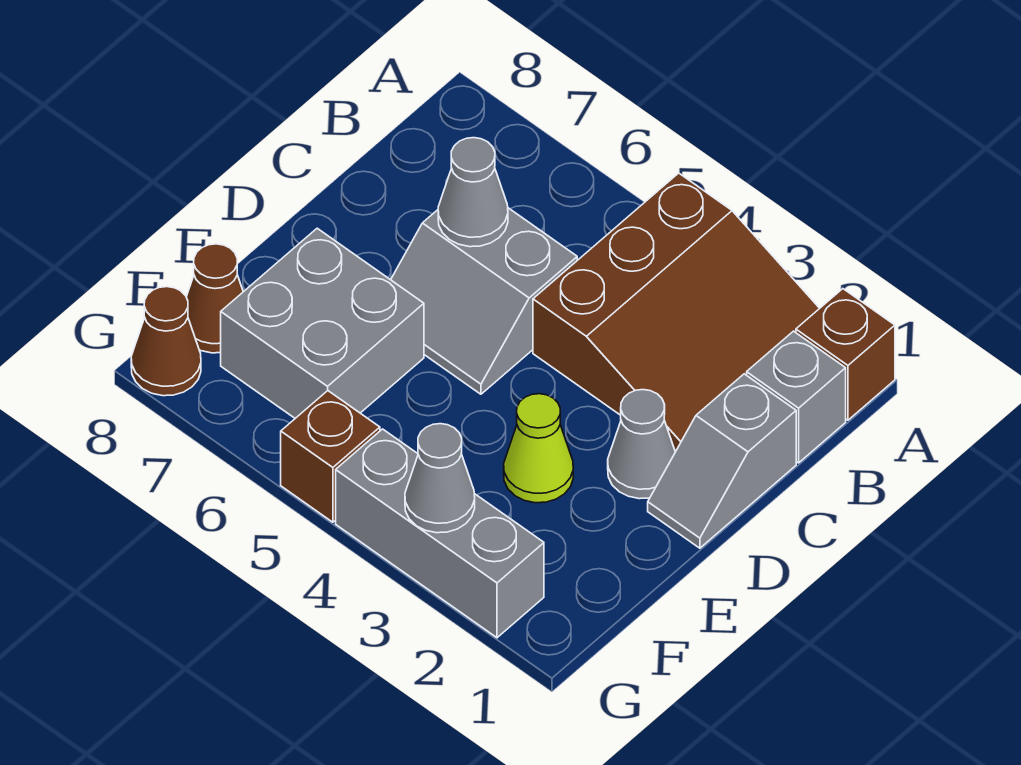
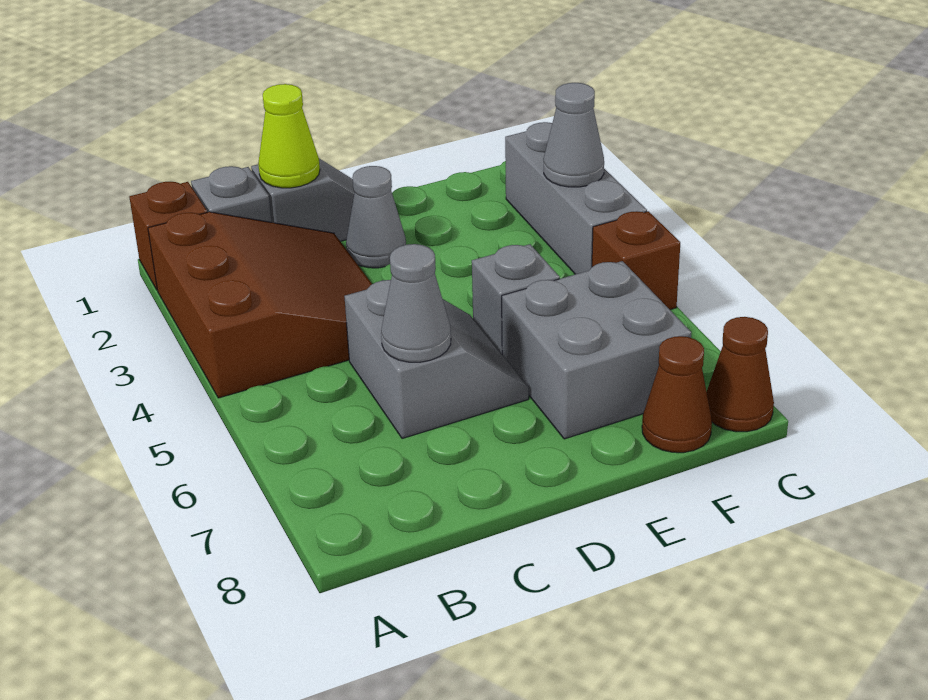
brown slope A2:C4 level 1 top 4 -> brown slope A2:C4 level 1 top A
lime cone E3 level 1 -> lime cone C1 level 2
none -> grey brick E5 level 1

